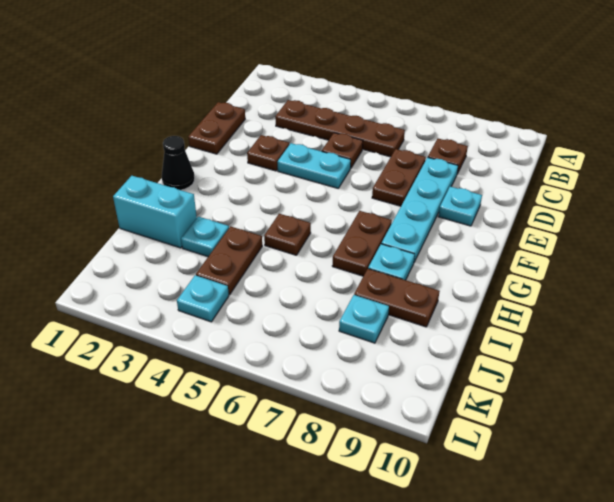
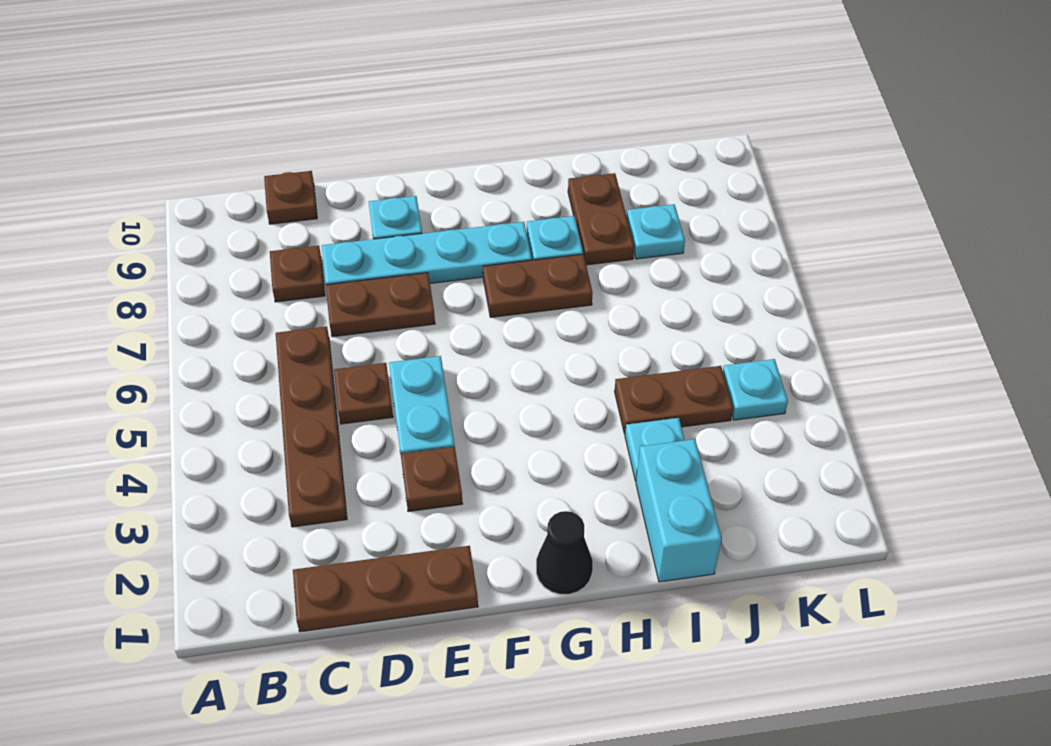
brown plate D1:E1 level 1 -> brown plate C1:E1 level 1
brown plate H5 level 1 -> brown plate C10 level 1

